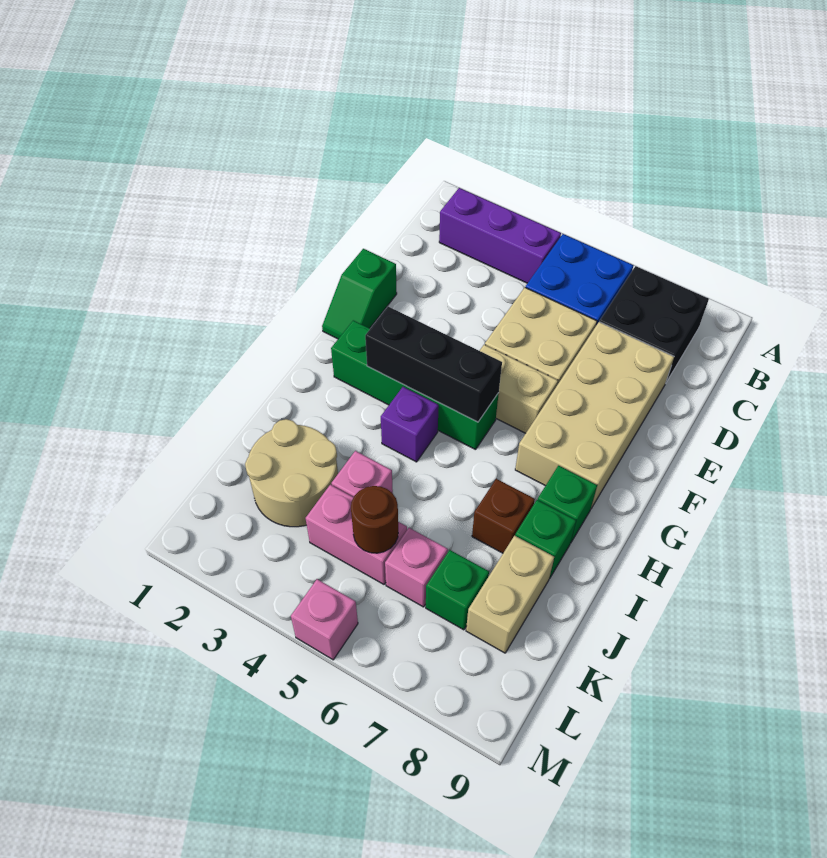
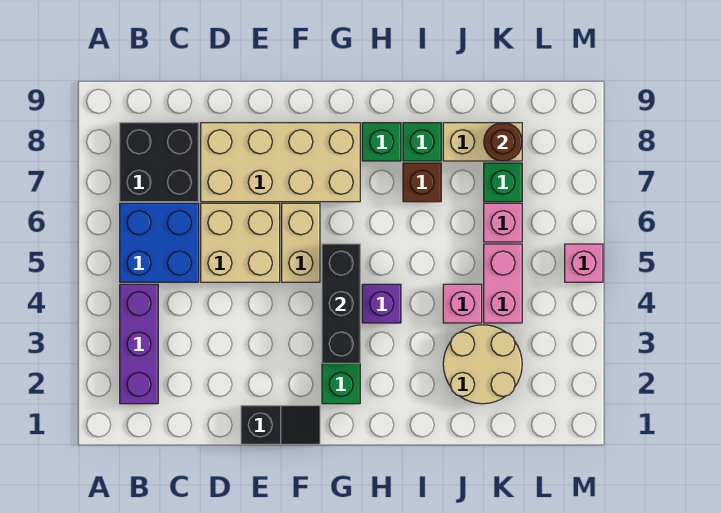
green slope E1:F1 level 1 top E -> black slope E1:F1 level 1 top E
brown round brick K5 level 2 -> brown round brick K8 level 2

